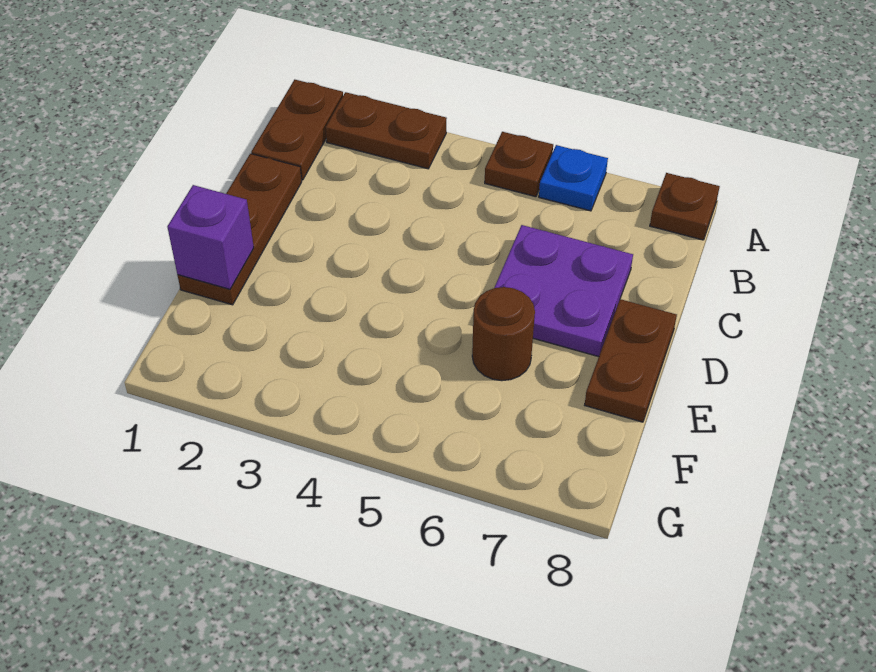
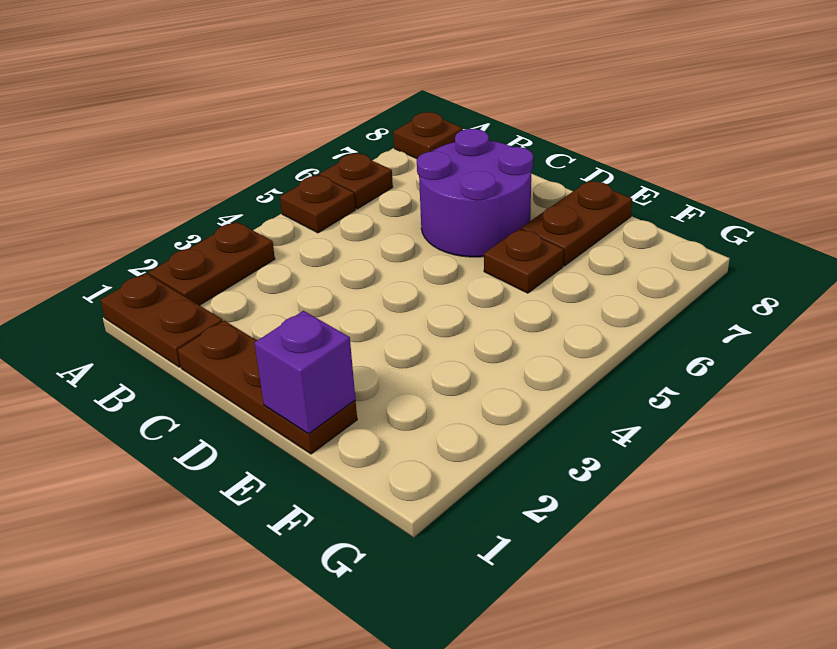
blue plate A6 level 1 -> brown plate A6 level 1
purple plate C6:D7 level 1 -> purple round brick C6:D7 level 1
brown plate D8:E8 level 1 -> brown plate E7:E8 level 1
brown round brick E6 level 1 -> brown plate E6 level 1

